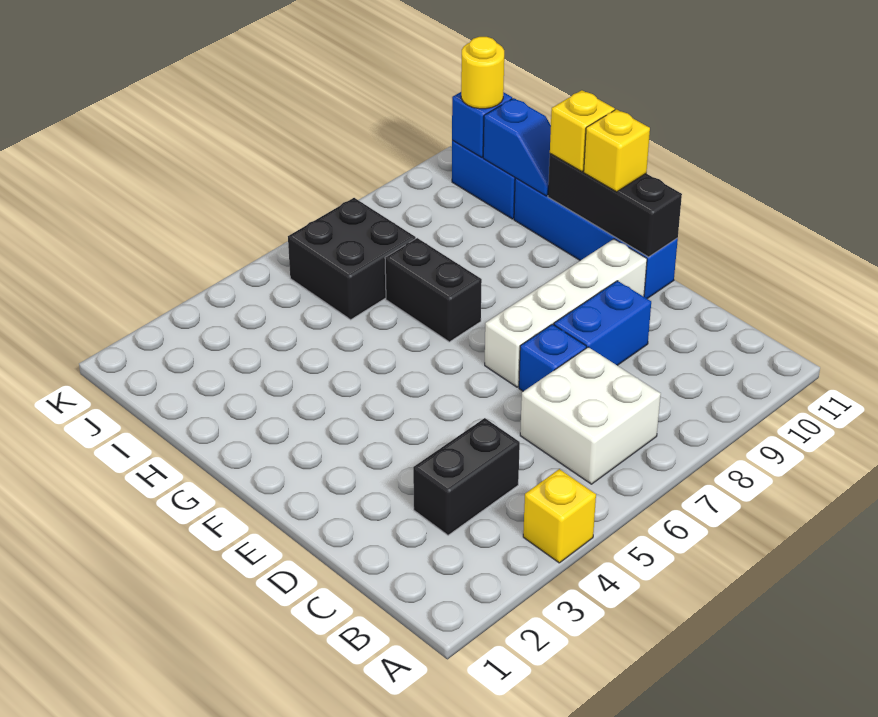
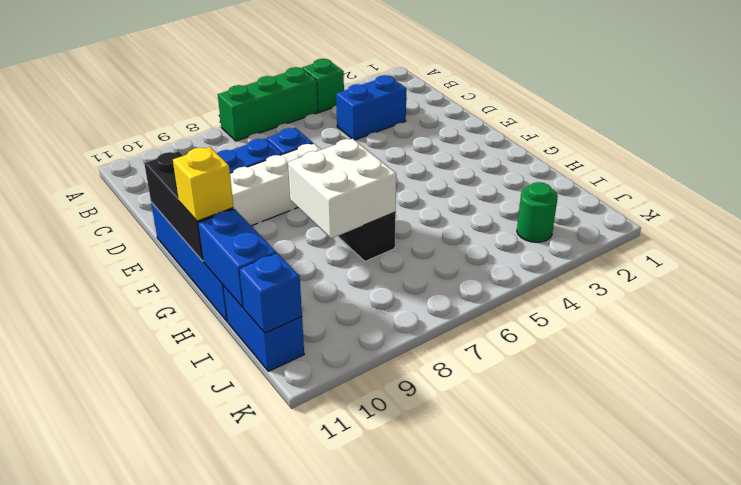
yellow brick A4 level 1 -> green brick A4 level 1
none -> green brick A5:A7 level 1
white brick B6:C7 level 1 -> white brick G7:H8 level 2
black brick C3:C4 level 1 -> blue brick C3:C4 level 1
yellow brick F11 level 3 -> none
blue slope H11:I11 level 2 top I -> blue brick H11:I11 level 2
black brick I6:J7 level 1 -> none
none -> green round brick J3 level 1
yellow round brick J11 level 3 -> none

